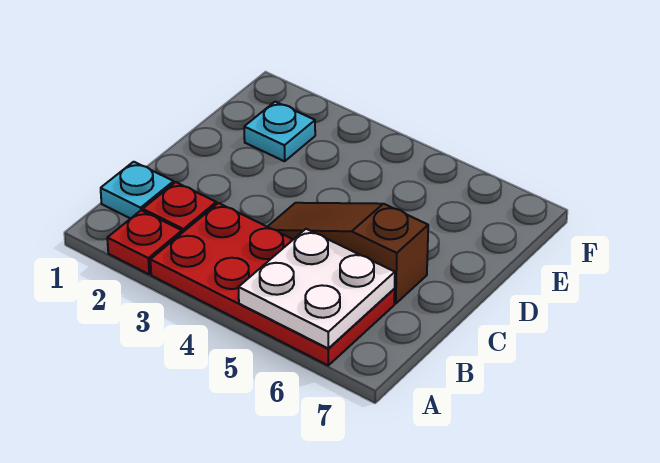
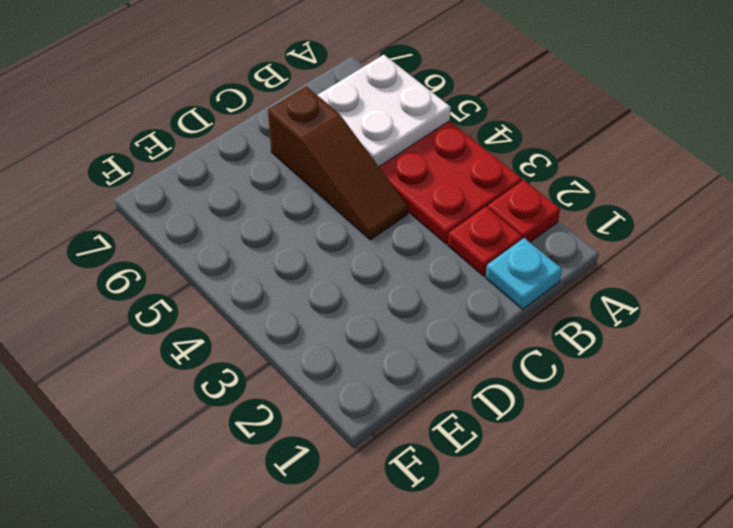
cyan plate E2 level 1 -> none

